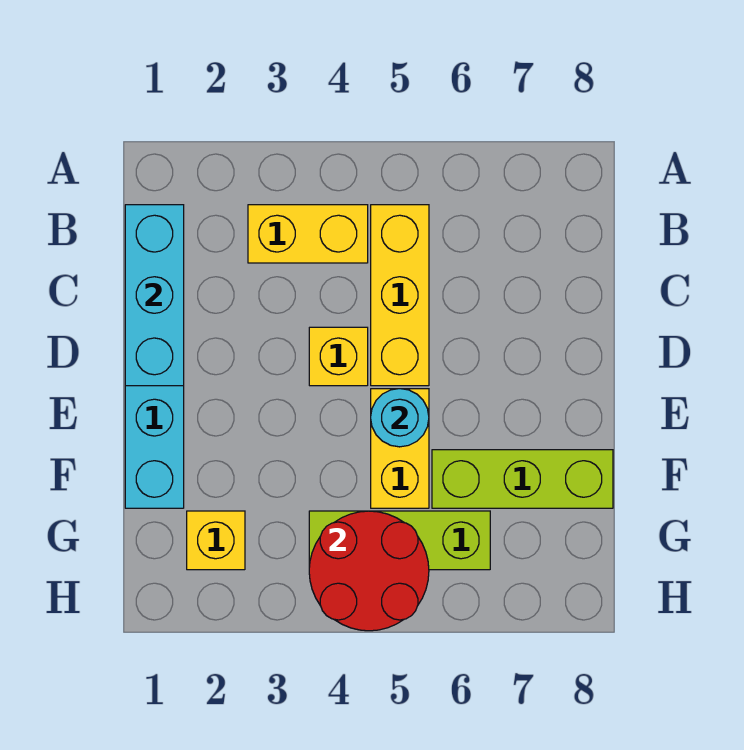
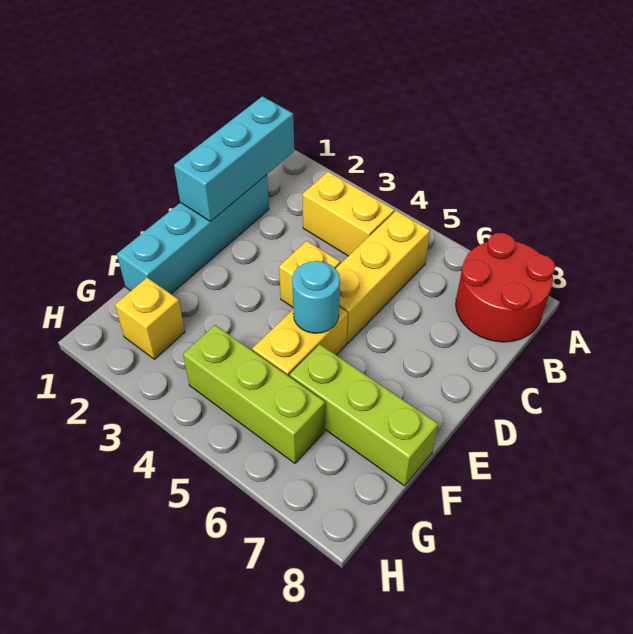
red round brick G4:H5 level 2 -> red round brick A7:B8 level 1

